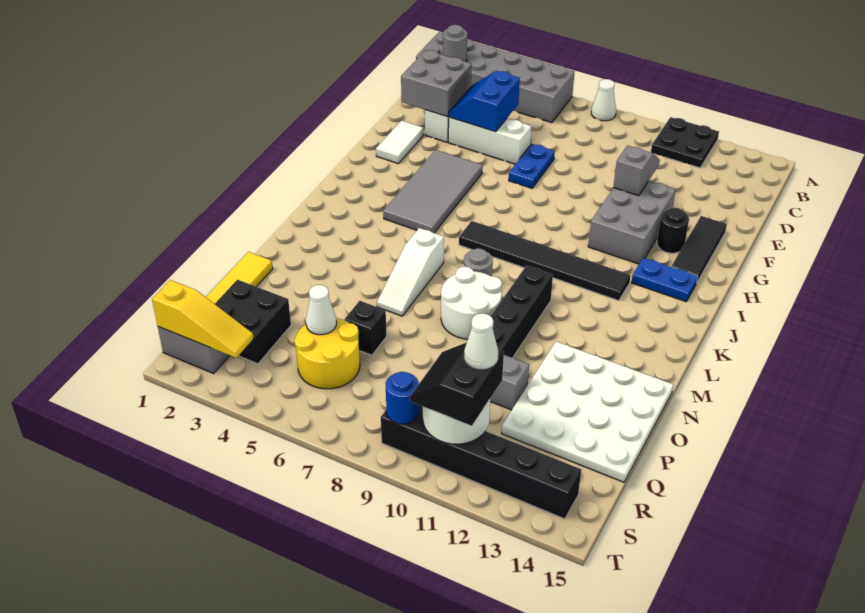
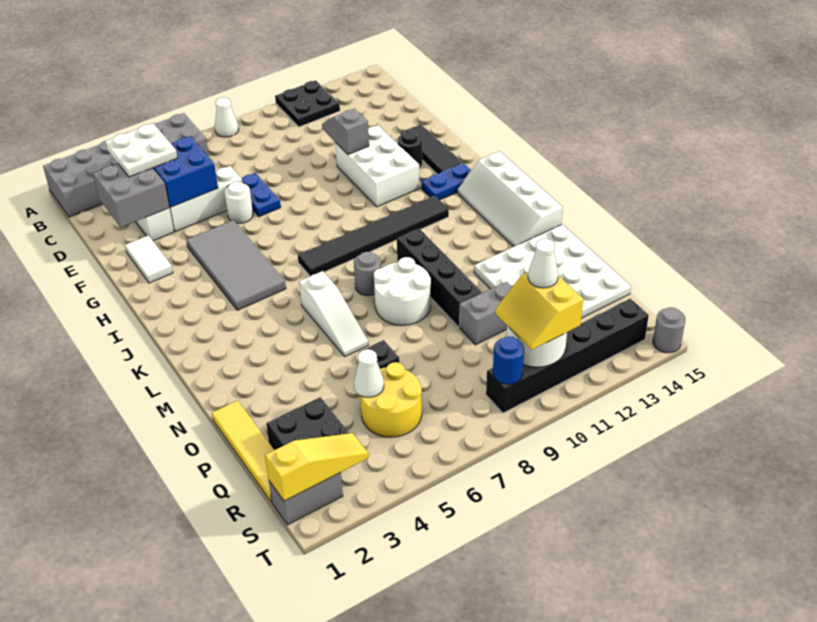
grey round brick B2 level 2 -> grey round brick T15 level 1
none -> white plate C3:D4 level 3
blue slope D4:E5 level 2 top 5 -> blue brick D4:E5 level 2
none -> white round brick F6 level 1
grey brick F11:H12 level 1 -> white brick F11:H12 level 1
none -> white slope J14:M15 level 1 top 15
black slope R10:S11 level 3 top 11 -> yellow slope R10:S11 level 3 top 11

